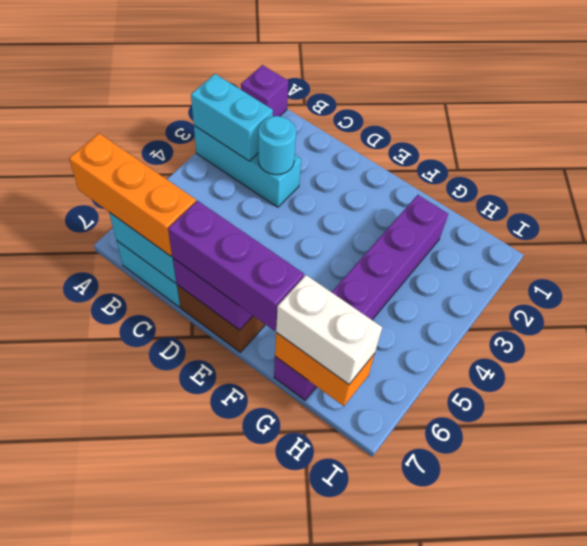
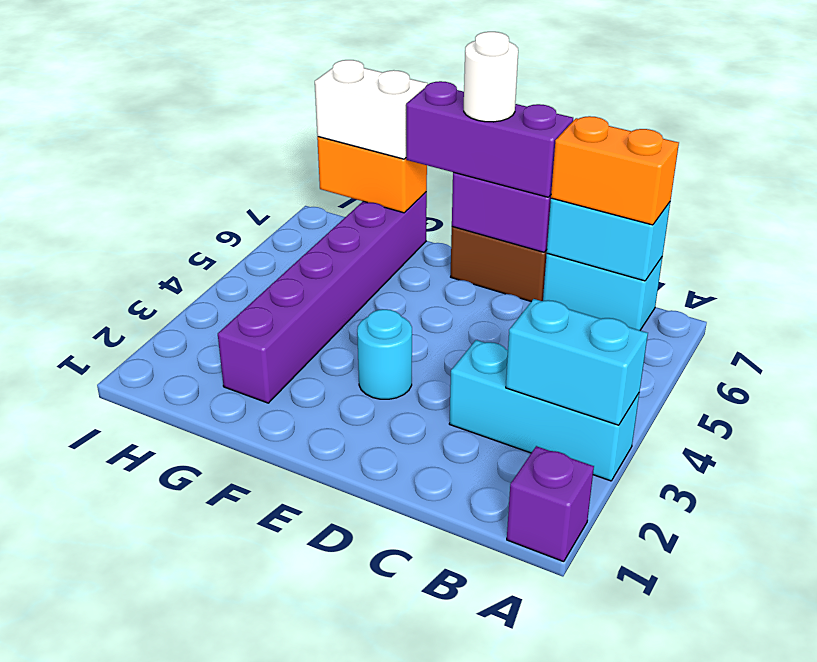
orange brick A7:C7 level 3 -> orange brick B7:C7 level 3
cyan round brick C3 level 2 -> cyan round brick E3 level 1
none -> white round brick E7 level 4

